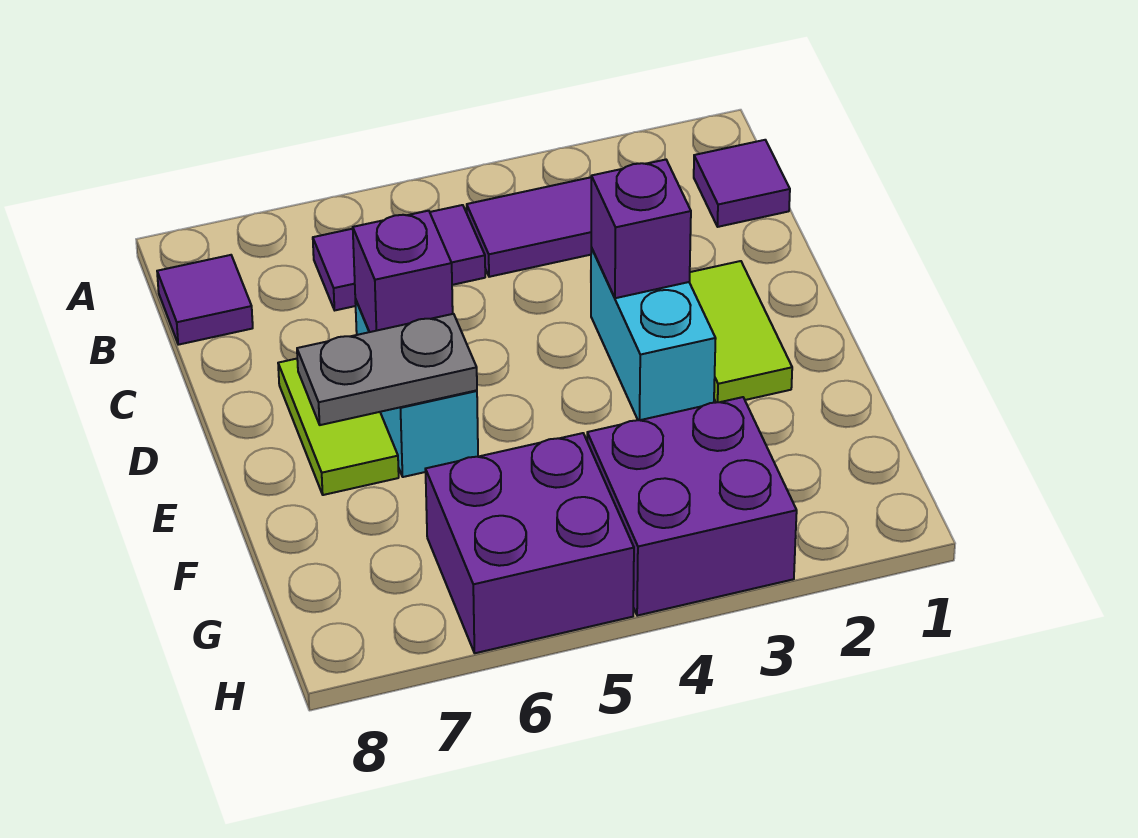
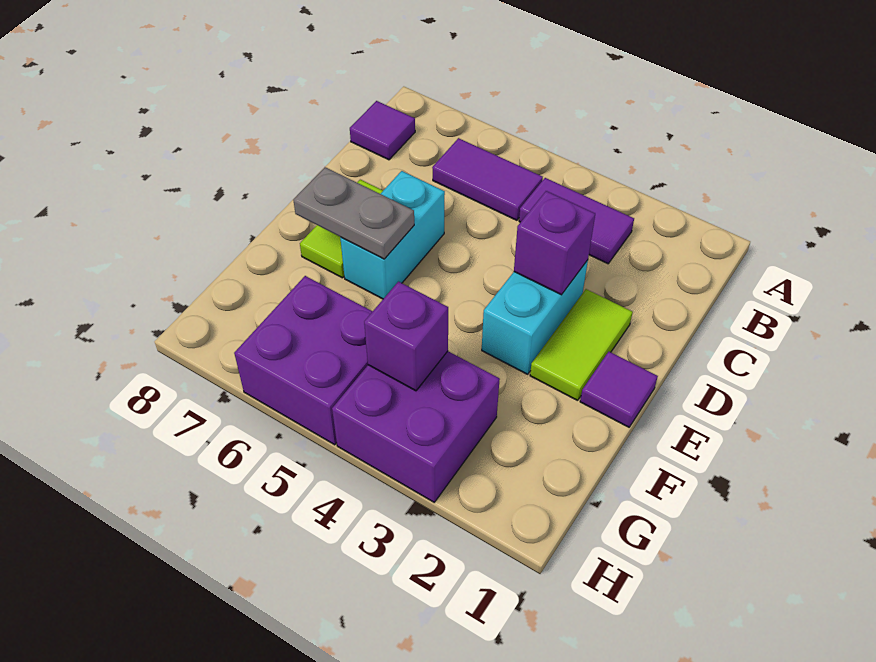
purple tile B1 level 1 -> purple tile E1 level 1
purple brick D6 level 2 -> purple brick G4 level 2

